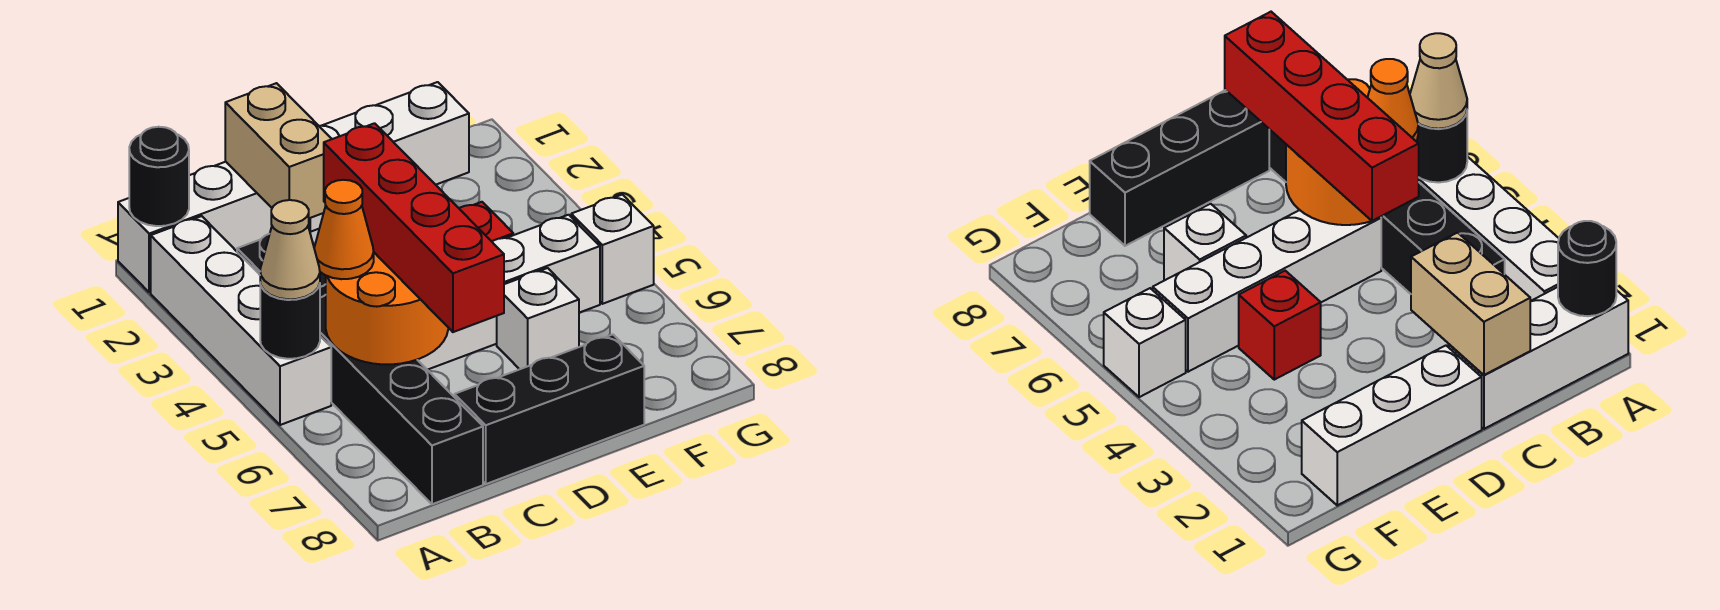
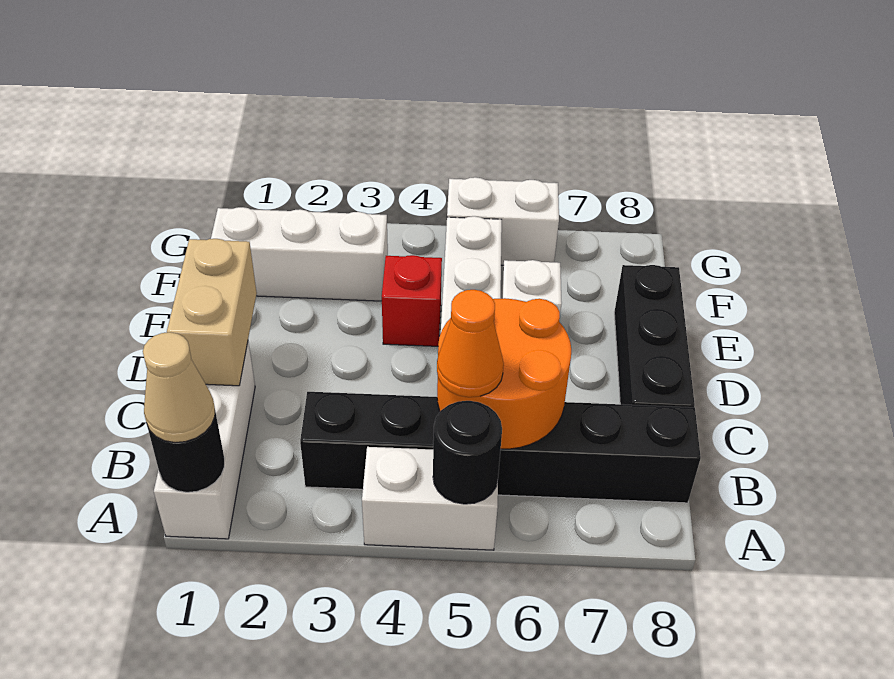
white brick A2:A5 level 1 -> white brick A4:A5 level 1
tan cone A5 level 3 -> tan cone A1 level 3
tan brick C1:C2 level 2 -> tan brick C1:D1 level 2
red brick C4:C7 level 3 -> none
white brick D1:F1 level 1 -> white brick F1:F3 level 1
white brick G5 level 1 -> white brick G5:G6 level 1

